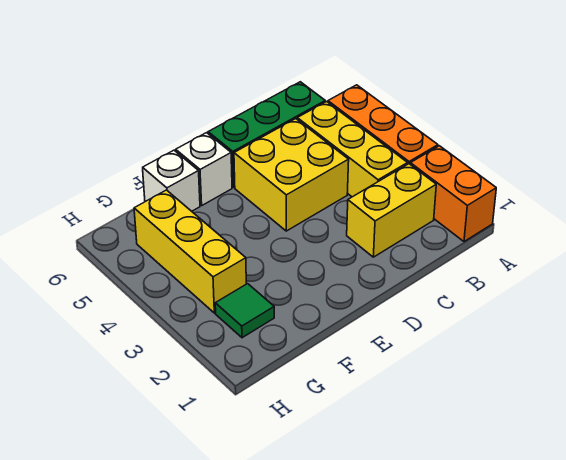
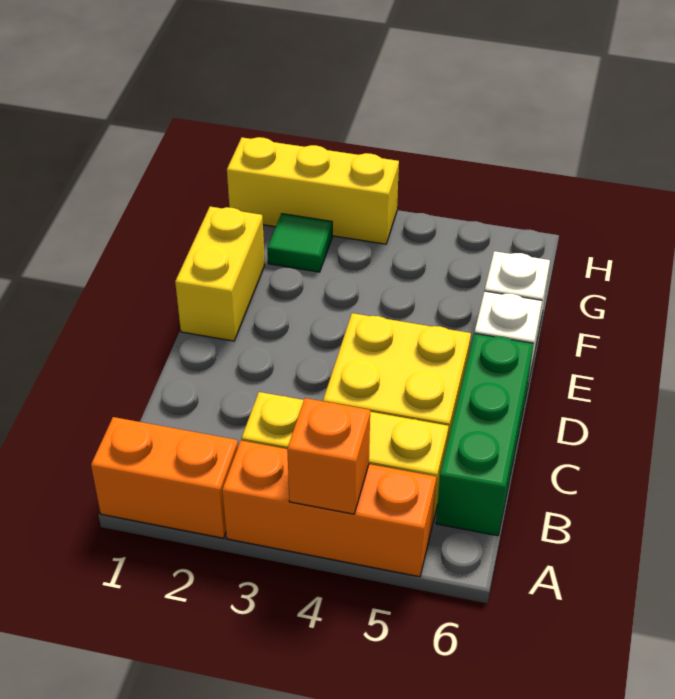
none -> orange brick A4 level 2
yellow brick B2:C2 level 1 -> yellow brick E1:F1 level 1
yellow brick G3:G5 level 1 -> yellow brick H1:H3 level 1

